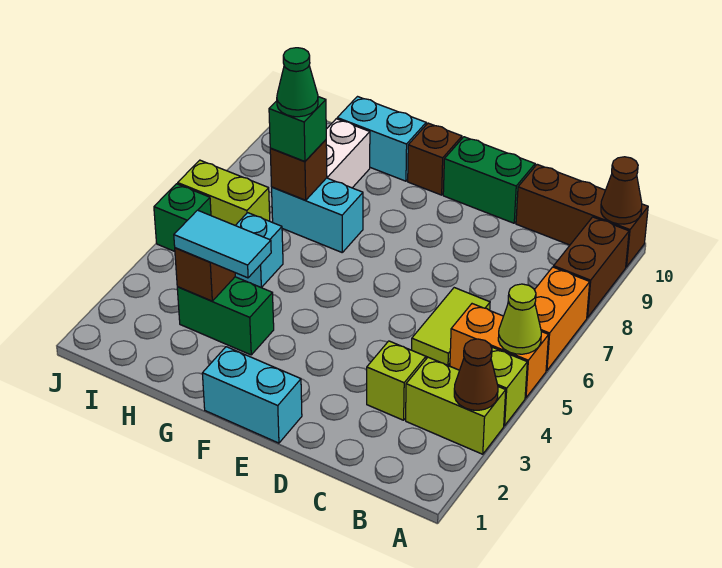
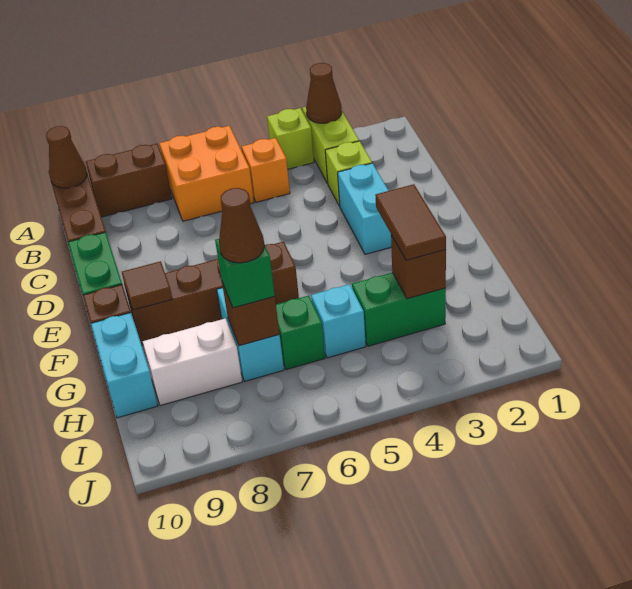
orange brick A5:B5 level 1 -> orange brick B5 level 1
lime cone A5 level 2 -> none
orange brick A6:A7 level 1 -> orange brick A6:B7 level 1
lime tile C5:C6 level 1 -> none
cyan brick E1:F1 level 1 -> cyan brick D3:E3 level 1
none -> brown brick F6:F9 level 1
none -> brown tile F9 level 2
green brick G3:H3 level 1 -> green brick H3:H4 level 1
cyan tile G3:H3 level 3 -> brown tile G3:H3 level 3
green cone H7 level 4 -> brown cone H7 level 4
lime brick I6:J6 level 1 -> none
green brick J5 level 1 -> green brick H6 level 1

